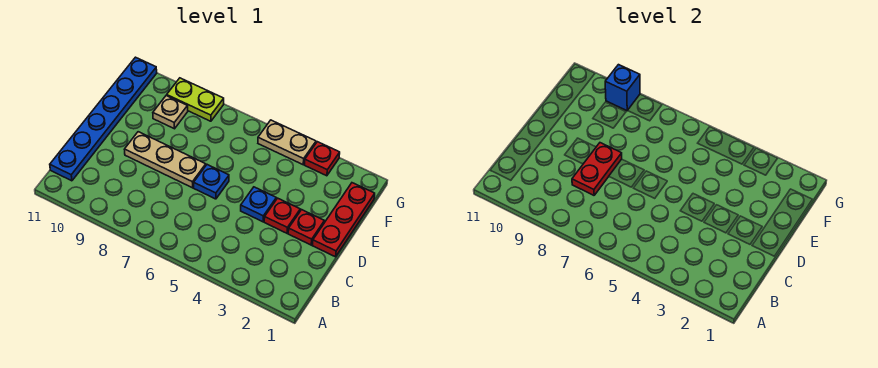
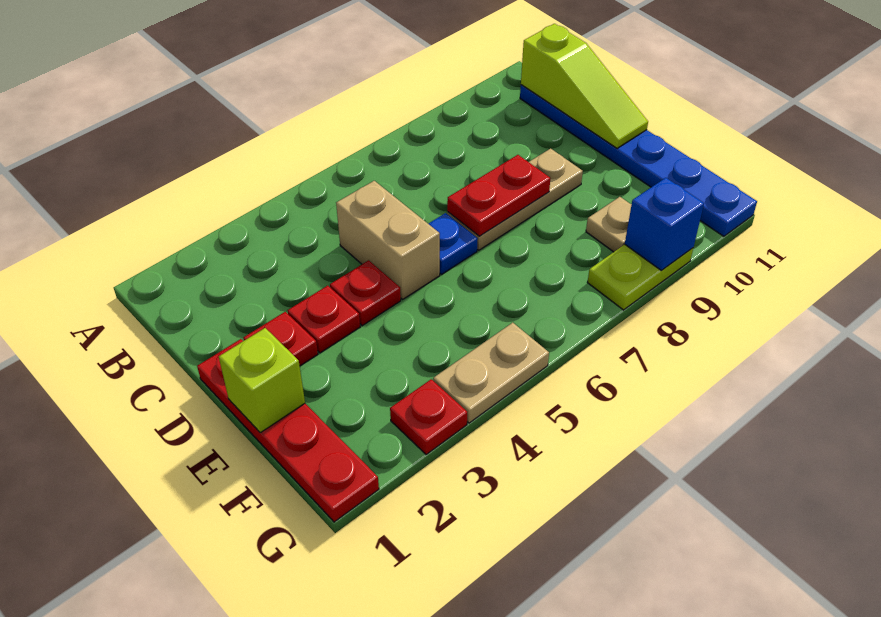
none -> lime slope B11:D11 level 2 top B
none -> tan brick C5:D5 level 1
red plate C8:D8 level 2 -> red plate D7:D8 level 2
red plate D1:F1 level 1 -> red plate D1:G1 level 1
blue plate D4 level 1 -> red plate D4 level 1
none -> lime brick E1 level 2

